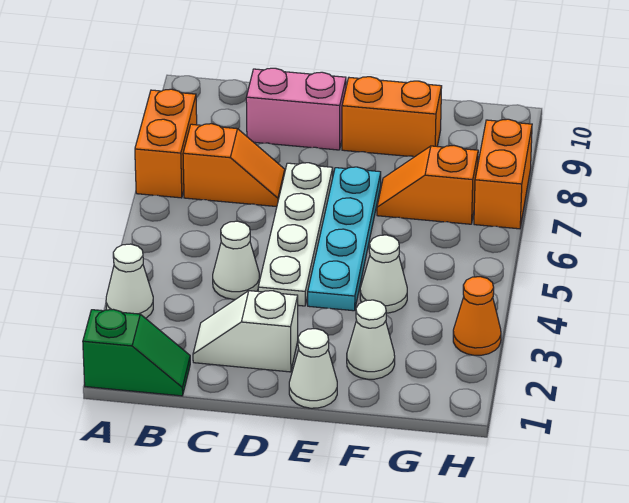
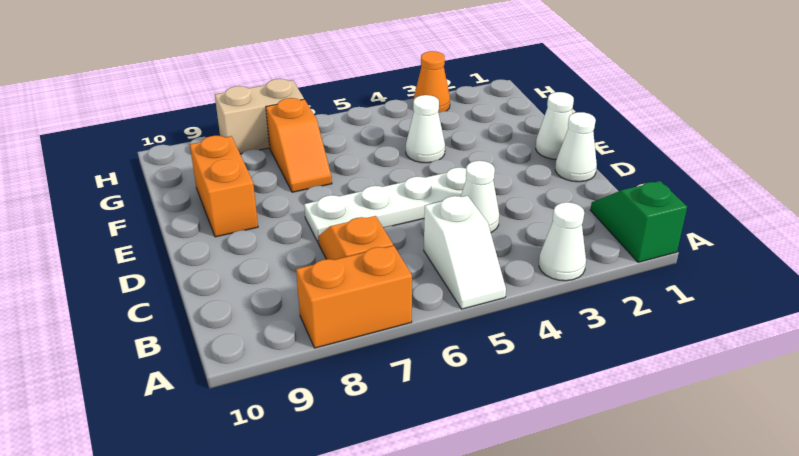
white slope C2:D2 level 1 top D -> white slope A5:B5 level 1 top B
pink brick C9:D9 level 1 -> none
cyan plate E4:E7 level 1 -> none
white cone F2 level 1 -> white cone D1 level 1
orange brick H7:H8 level 1 -> tan brick H7:H8 level 1

